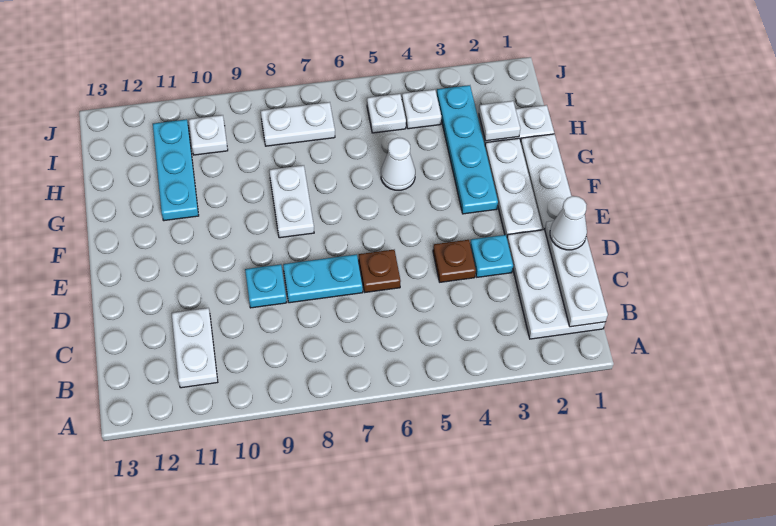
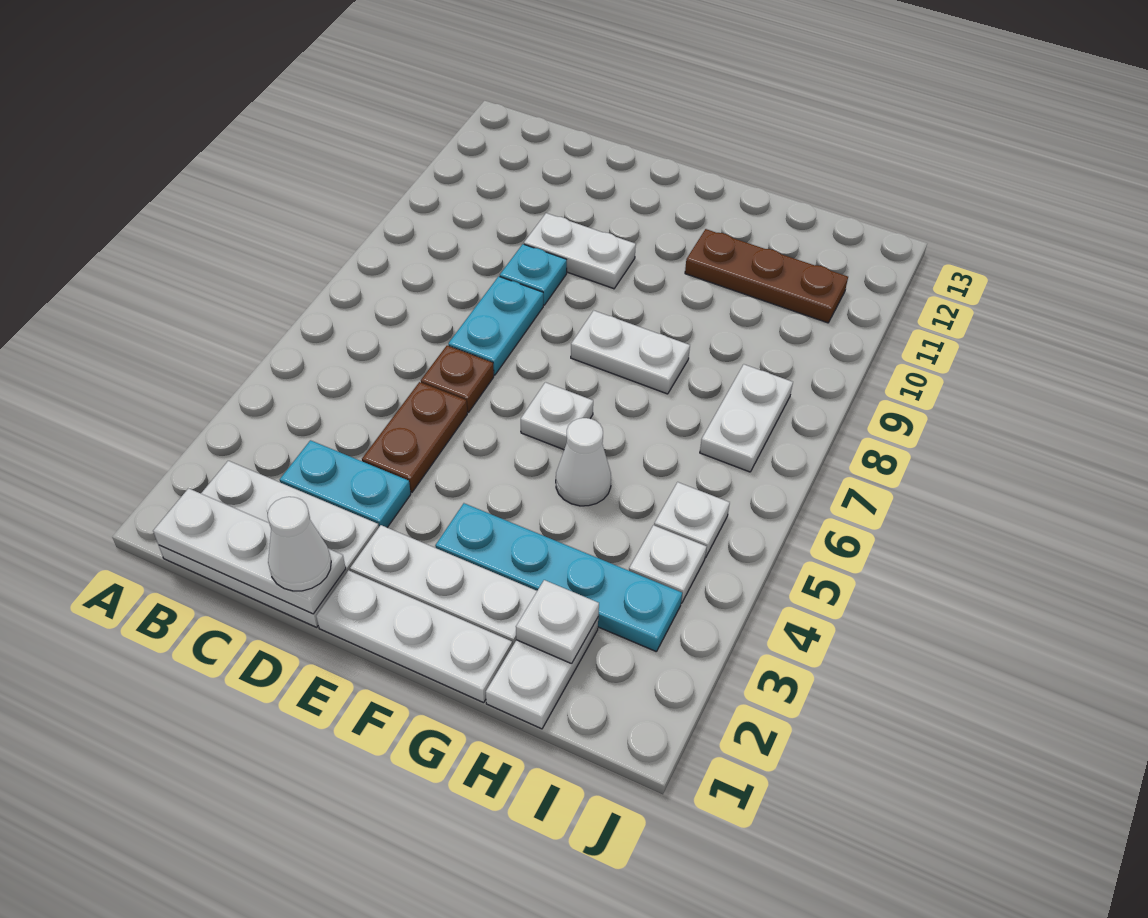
white plate B11:C11 level 1 -> white plate D10:E10 level 1
cyan plate D3 level 1 -> cyan plate C3:D3 level 1
brown plate D4 level 1 -> brown plate D4:D5 level 1
cyan plate G11:I11 level 1 -> brown plate G11:I11 level 1
white plate I10 level 1 -> white plate F6 level 1

